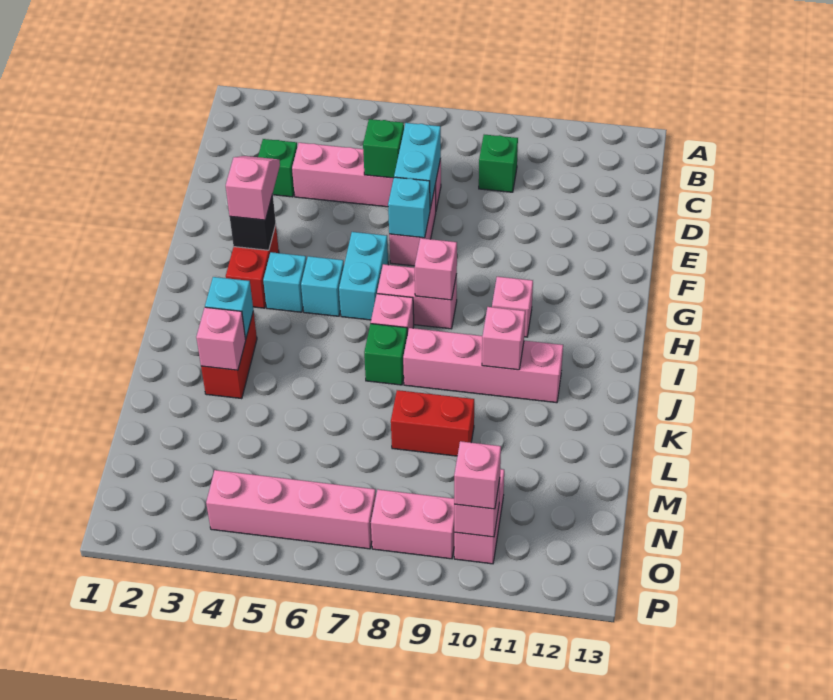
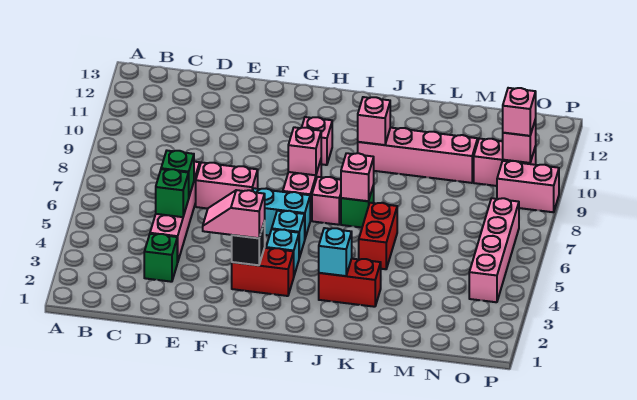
green brick C9 level 1 -> green brick D5 level 2
cyan brick D7:E7 level 2 -> none
cyan brick F7 level 2 -> none
pink brick J8:J11 level 1 -> pink brick J10:M10 level 1
pink brick K3 level 2 -> pink brick J7 level 2
red brick L8:L9 level 1 -> red brick K5:K6 level 1
pink brick O8:O9 level 1 -> pink brick O9:P9 level 1

